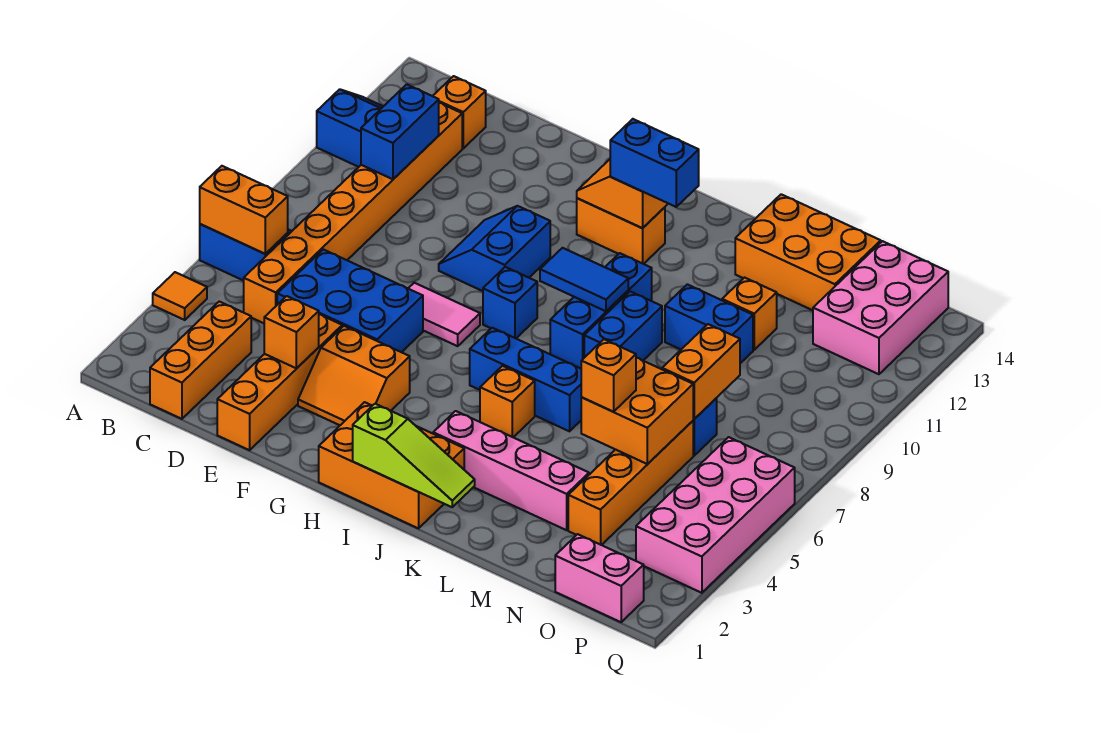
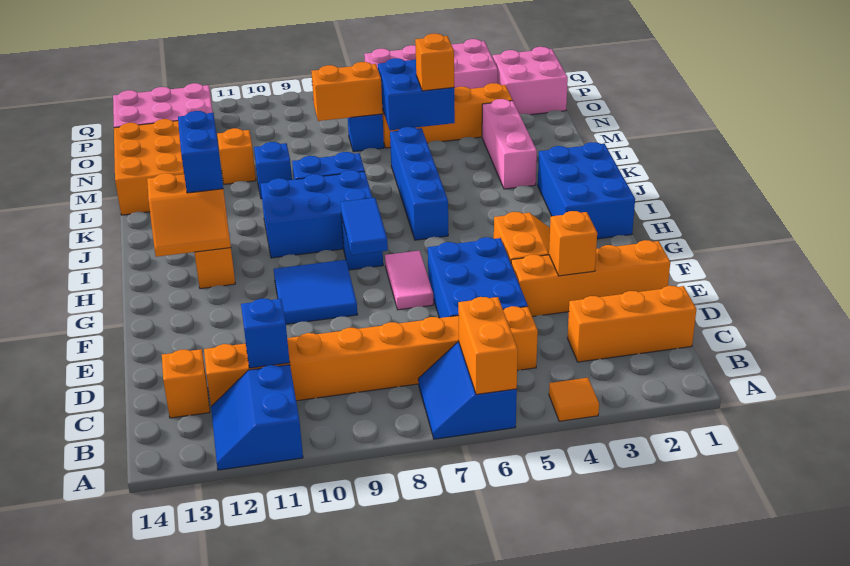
blue brick C10:C11 level 2 -> blue brick C11 level 2
blue slope F9:G10 level 1 top G -> blue tile F9:G10 level 1
orange brick H1:J2 level 1 -> blue brick H1:J2 level 1
lime slope I1:K1 level 2 top I -> none
blue brick I6:K6 level 1 -> blue brick I6:L6 level 1
blue tile I9:J9 level 2 -> blue tile G8:H8 level 2
pink brick J3:M3 level 1 -> pink brick K3:M3 level 1
orange brick J5 level 1 -> none
blue brick J8:J10 level 1 -> blue brick I8:J10 level 1
blue brick L10:M10 level 1 -> blue brick L10 level 1
orange brick M5:N6 level 2 -> blue brick M5:N6 level 2
pink brick O1:P1 level 1 -> pink brick O1:P2 level 1

